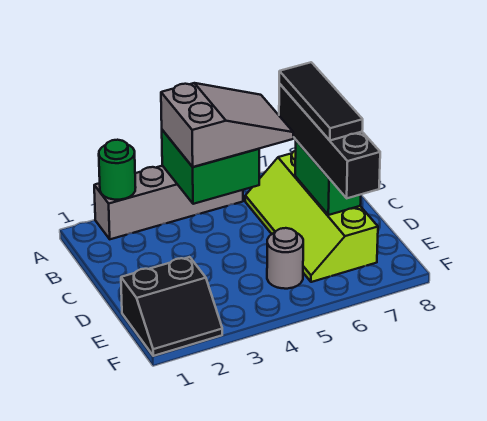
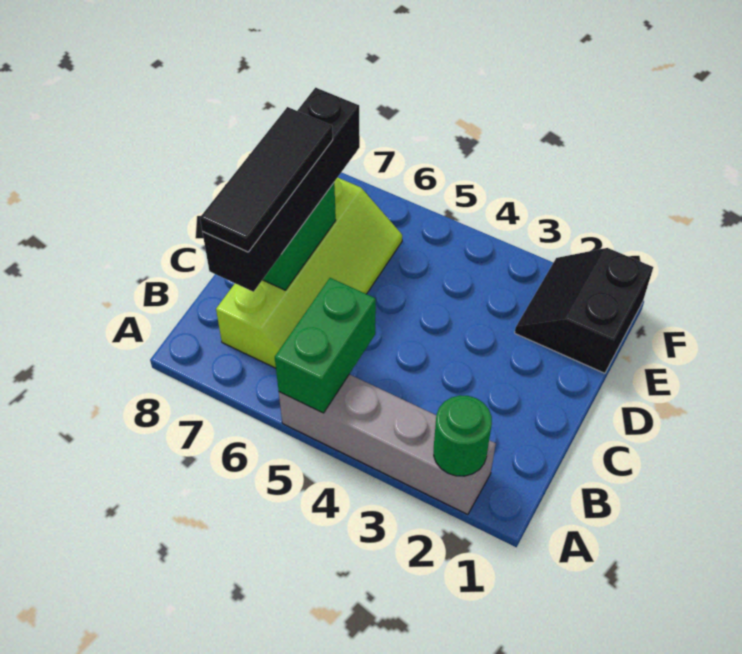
green brick A4:B5 level 2 -> green brick A5:B5 level 2
grey slope A4:B6 level 3 top 4 -> none
black slope E1:F2 level 1 top E -> black slope E1:F2 level 1 top 1
grey round brick E5 level 1 -> none

